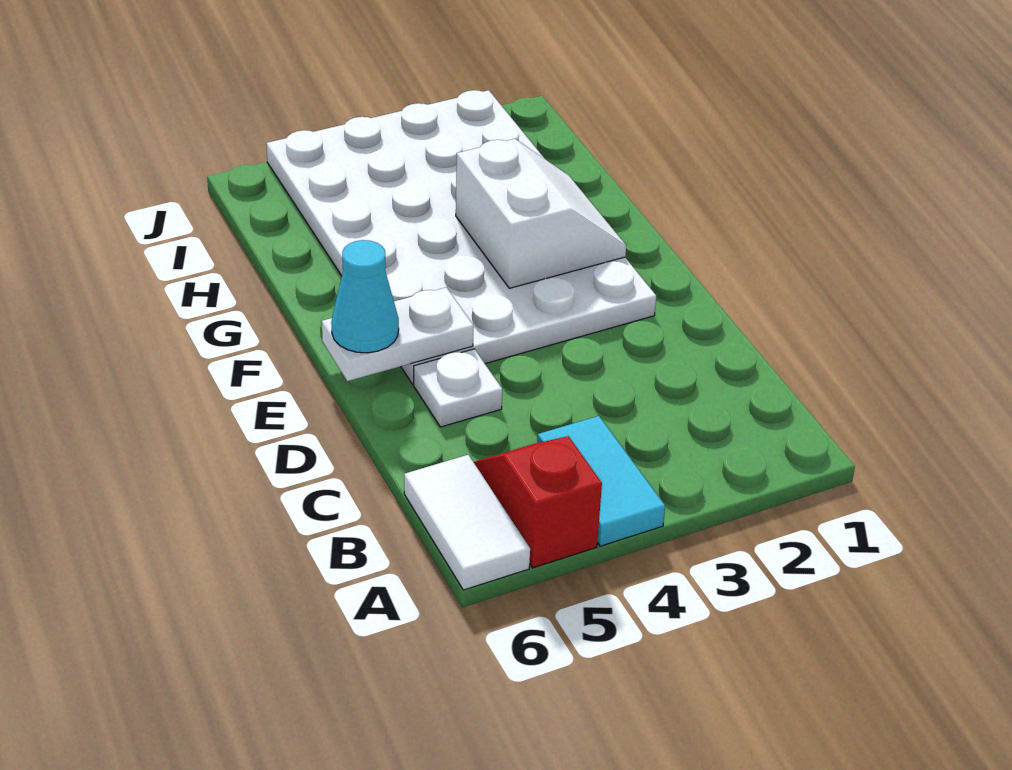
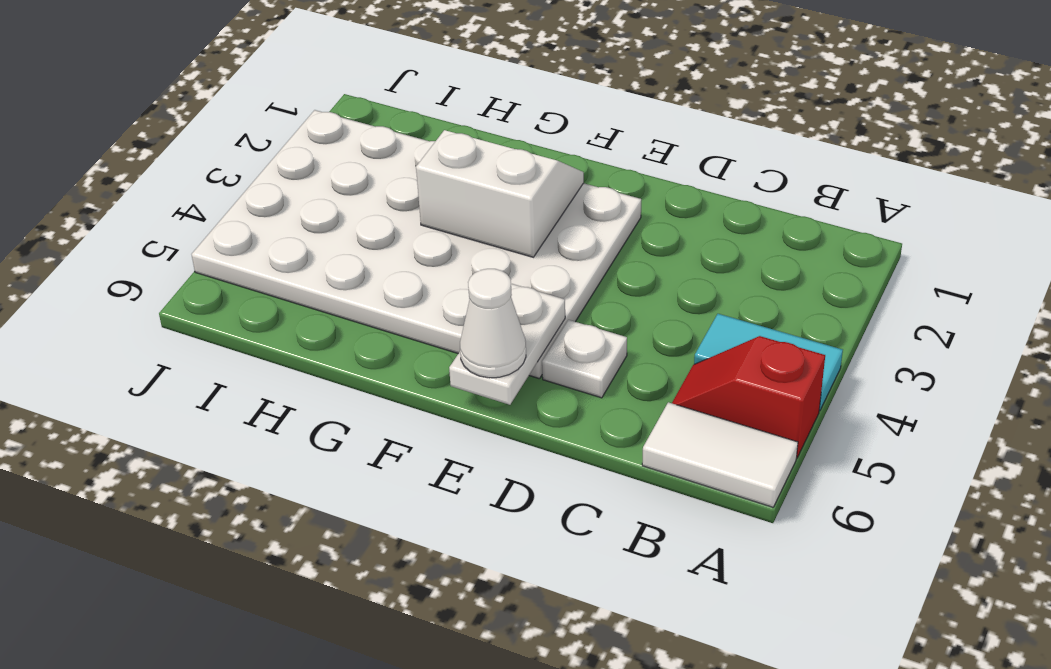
cyan cone E6 level 3 -> white cone E6 level 3

